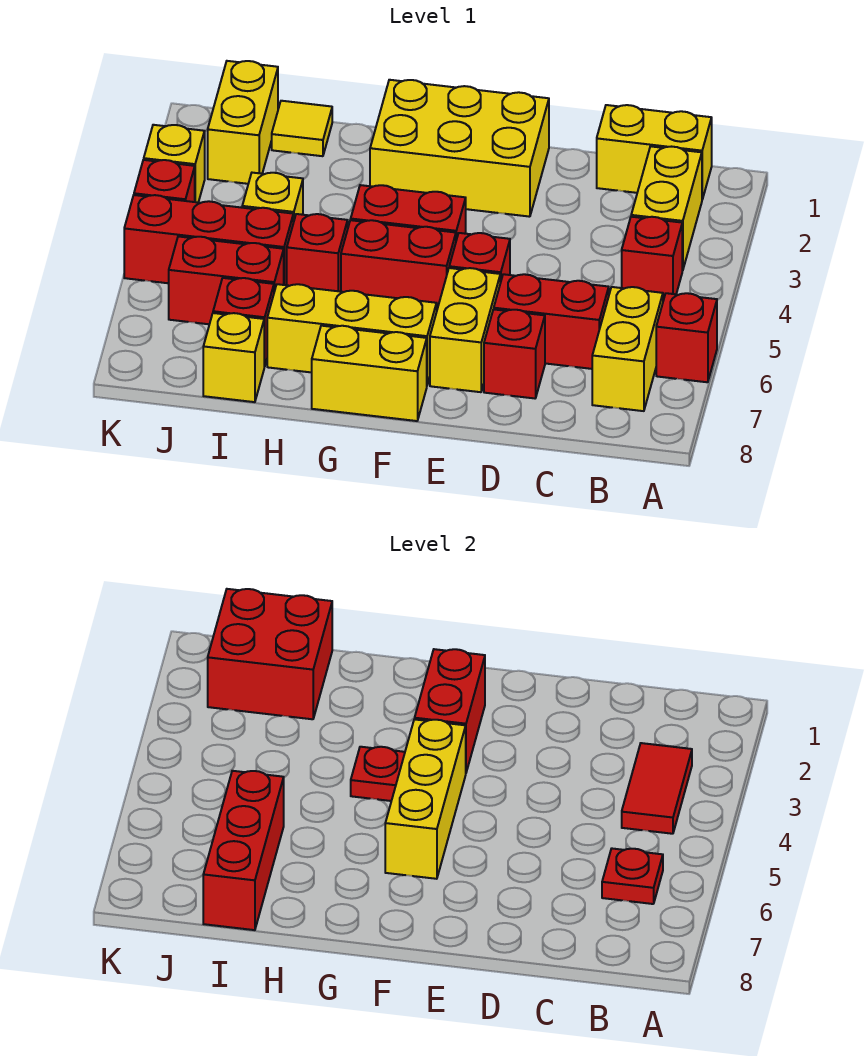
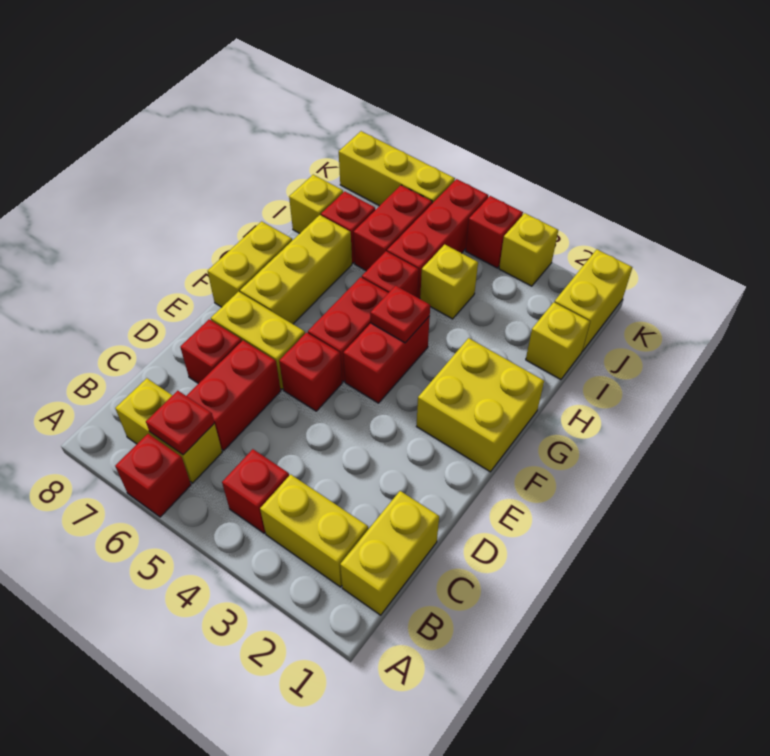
red tile B3:B4 level 2 -> none
yellow brick E1:G2 level 1 -> yellow brick F1:G2 level 1
red brick F2:F3 level 2 -> none
yellow brick F4:F6 level 2 -> yellow brick K6:K8 level 1
yellow tile I1 level 1 -> yellow brick I1 level 1
red brick I1:J2 level 2 -> none
red brick I6:I8 level 2 -> none
yellow brick J1:J2 level 1 -> yellow brick J1:K1 level 1

